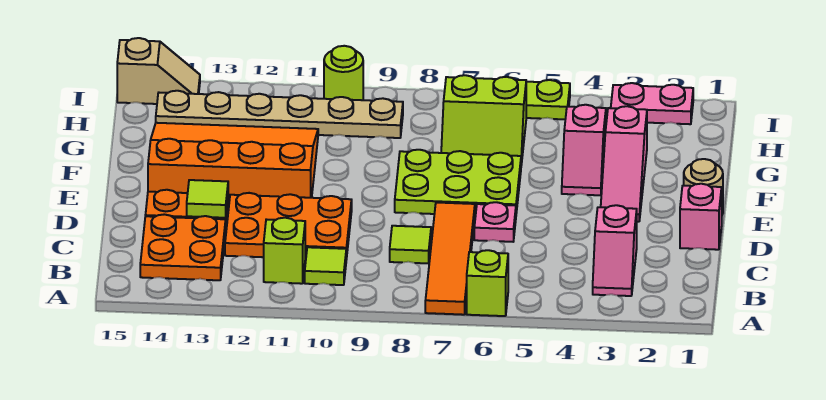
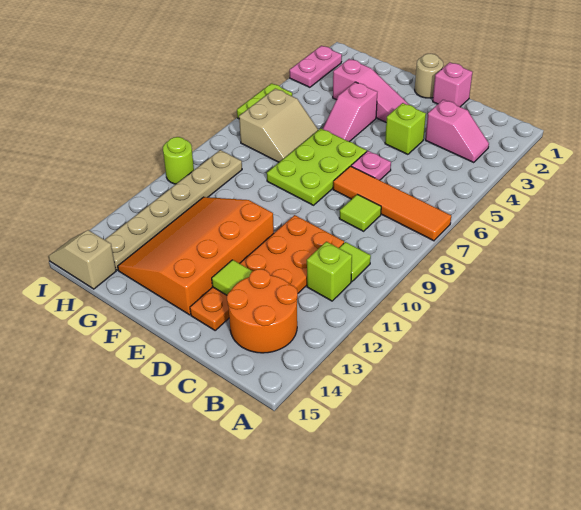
lime brick A6 level 1 -> lime brick D4 level 1
orange plate B13:C14 level 1 -> orange round brick B13:C14 level 1
pink slope F4:G4 level 1 top G -> pink slope F4:F5 level 1 top 4
lime slope G6:H7 level 1 top H -> tan slope G6:H7 level 1 top H
tan slope I14:I15 level 1 top 15 -> tan slope H15:I15 level 1 top H

